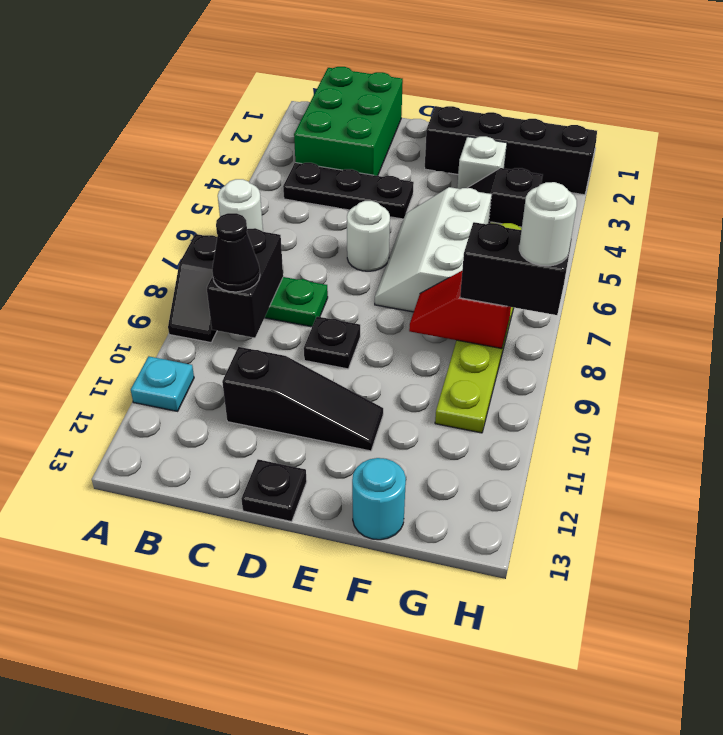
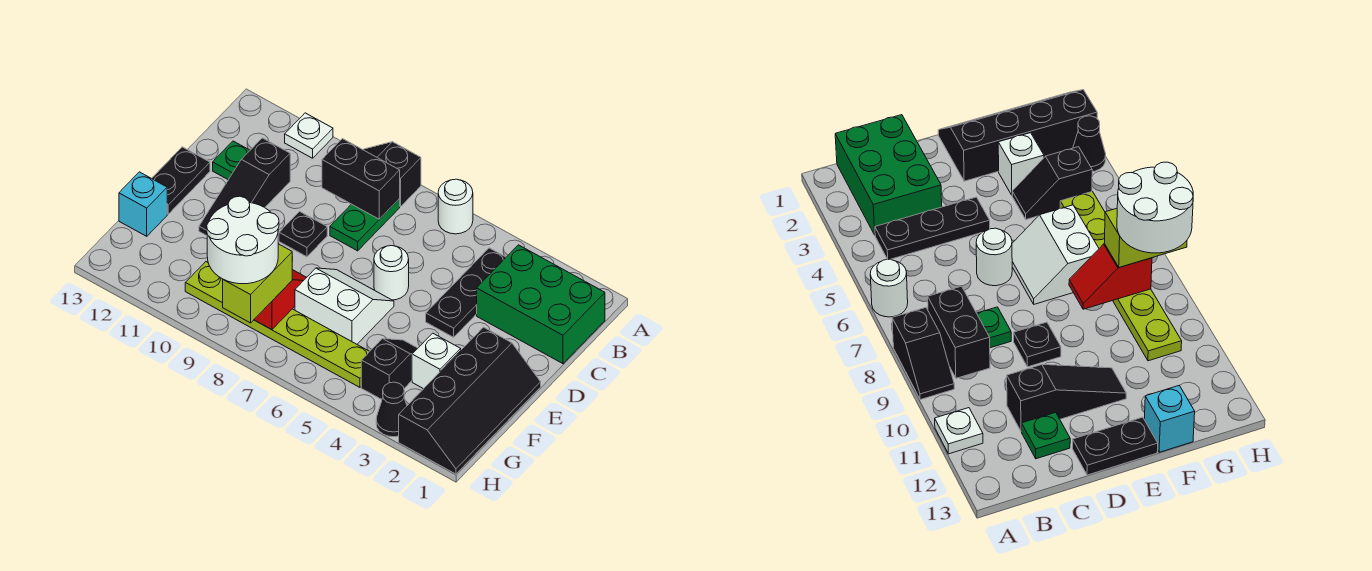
cyan plate A11 level 1 -> white plate A11 level 1
black cone B9 level 3 -> black cone H3 level 1
none -> green plate C12 level 1
black plate D13 level 1 -> black plate D13:E13 level 1
white slope E5:F7 level 1 top F -> white slope E6:F7 level 1 top F
cyan round brick F13 level 1 -> cyan brick F13 level 1
black brick G8:H8 level 3 -> lime brick G8:H8 level 3
white round brick H8 level 4 -> white round brick G8:H9 level 4

